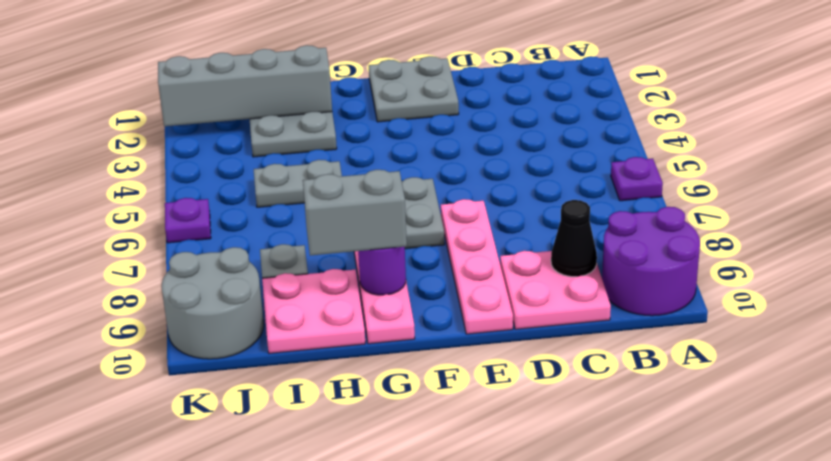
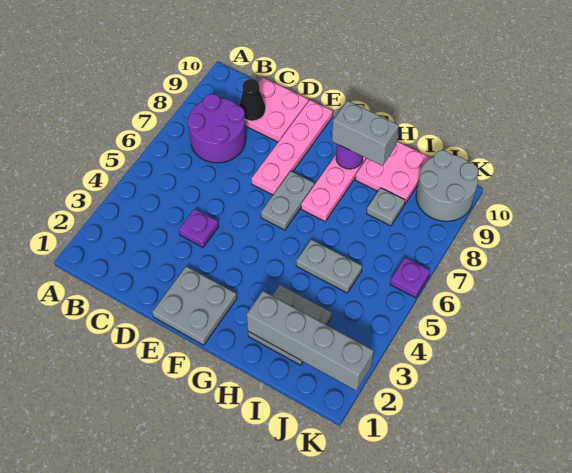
purple plate A6 level 1 -> purple plate D4 level 1
purple round brick A9:B10 level 1 -> purple round brick B7:C8 level 1

